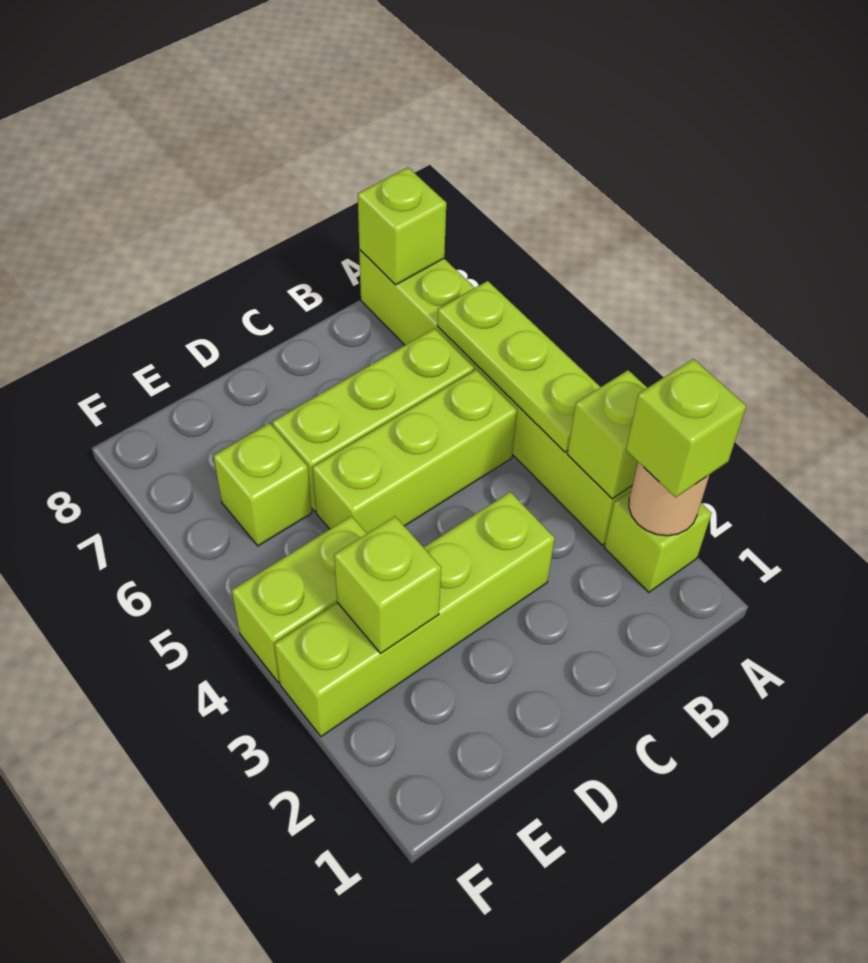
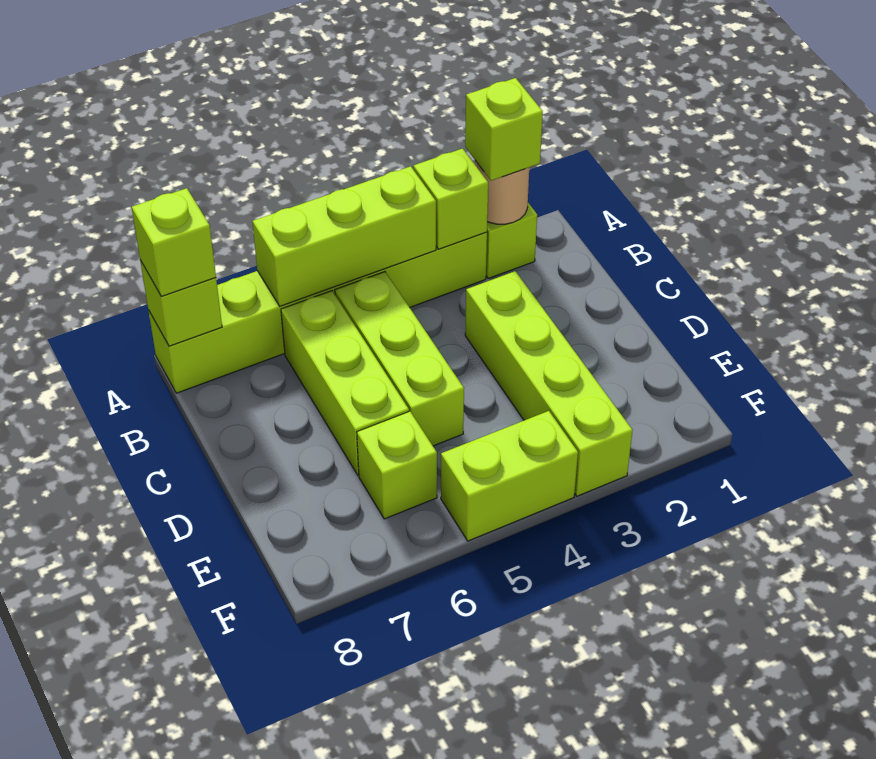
lime plate A4:A6 level 2 -> lime brick A4:A6 level 2
lime brick E3 level 2 -> lime brick A8 level 3
lime brick E4:F4 level 1 -> lime brick F4:F5 level 1

